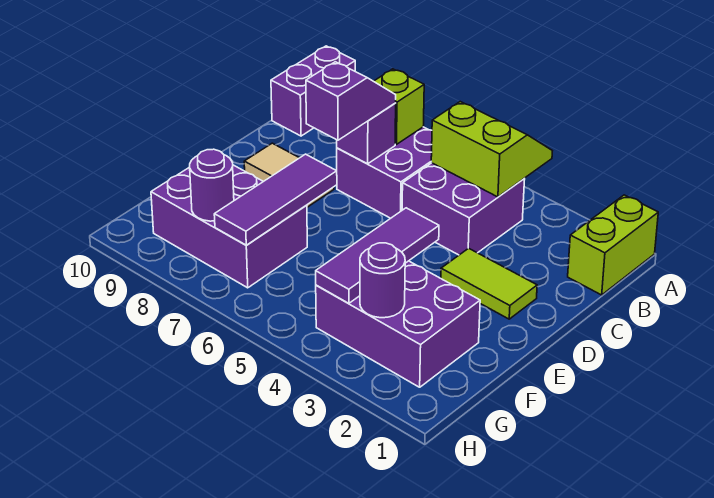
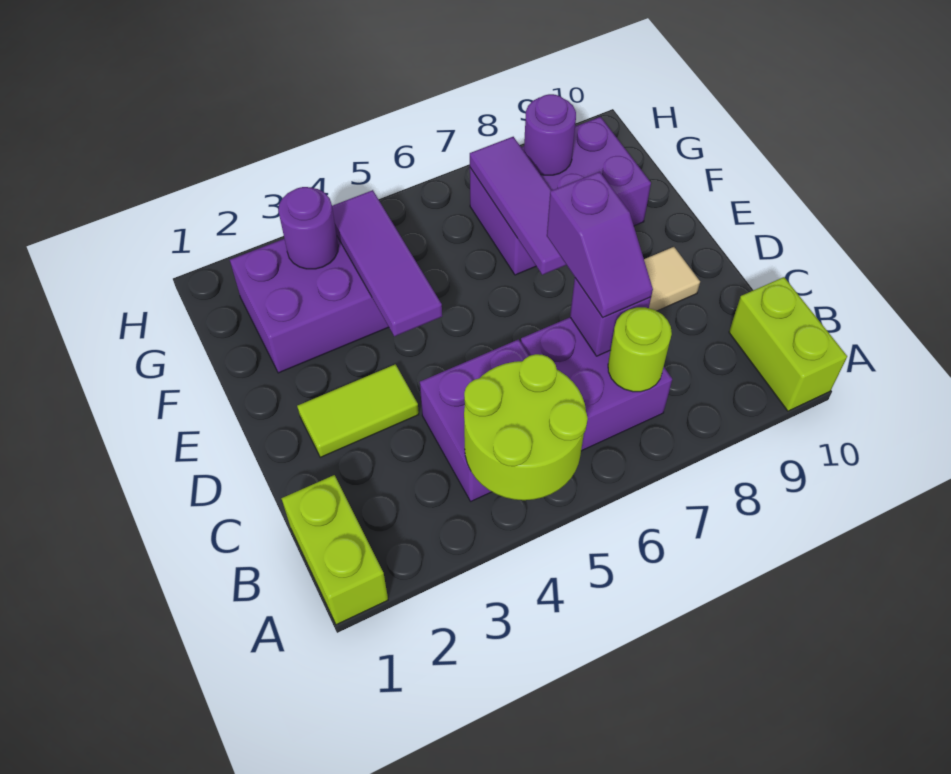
lime slope A4:B5 level 2 top B -> lime round brick A4:B5 level 2
purple brick A10:B10 level 1 -> lime brick A10:B10 level 1
lime brick B7 level 2 -> lime round brick B7 level 2

